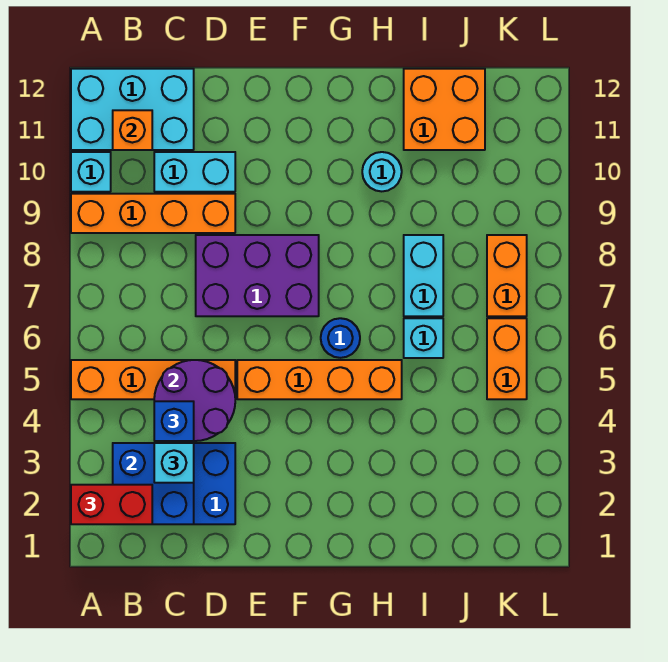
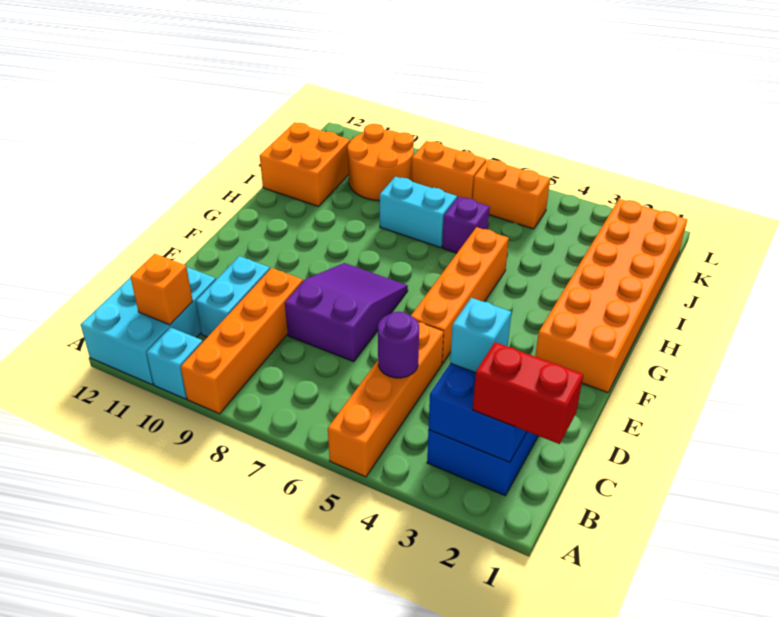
red brick A2:B2 level 3 -> red brick B1:B2 level 3
purple round brick C4:D5 level 2 -> purple round brick C5 level 2
blue brick C4 level 3 -> none
purple brick D7:F8 level 1 -> purple slope D7:F8 level 1 top D
none -> orange brick F1:K2 level 1
blue round brick G6 level 1 -> none
cyan round brick H10 level 1 -> none
cyan brick I6 level 1 -> purple brick I6 level 1
none -> orange round brick J9:K10 level 1

